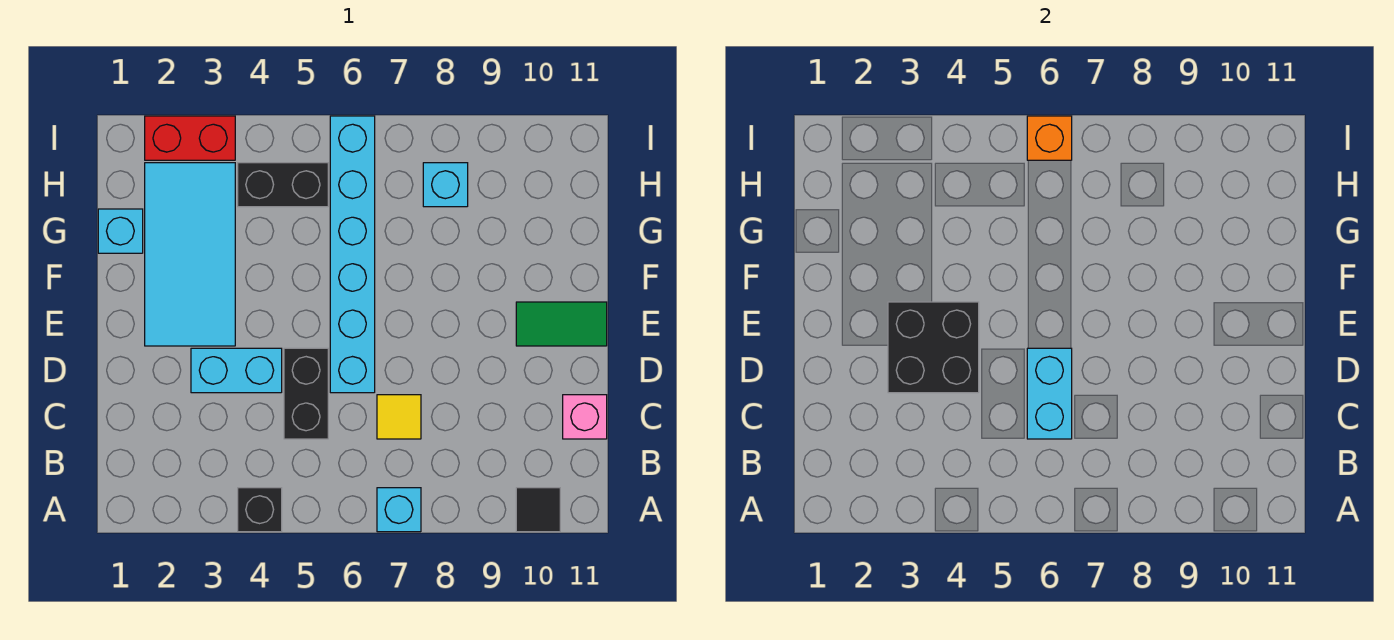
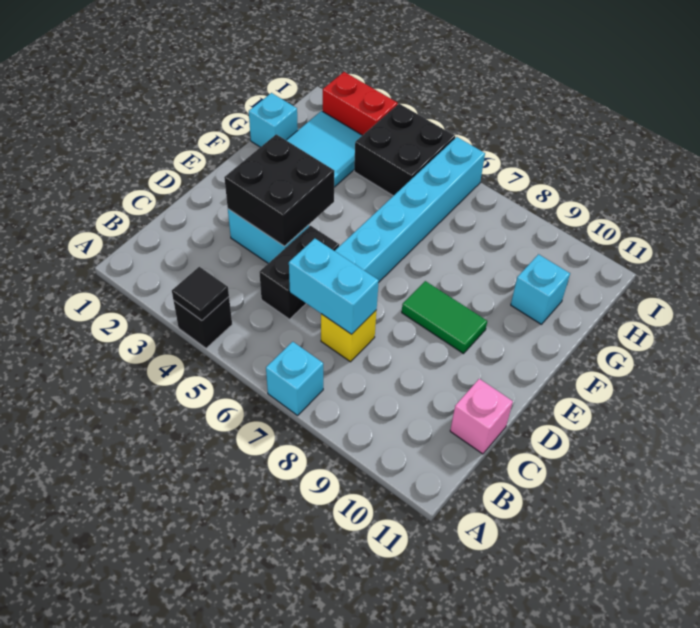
black tile A10 level 1 -> black tile A4 level 2
cyan brick C6:D6 level 2 -> cyan brick C6:C7 level 2
yellow tile C7 level 1 -> yellow brick C7 level 1
green tile E10:E11 level 1 -> green tile E8:E9 level 1
black brick H4:H5 level 1 -> black brick H4:I5 level 1
cyan brick H8 level 1 -> cyan brick G10 level 1
orange brick I6 level 2 -> none

